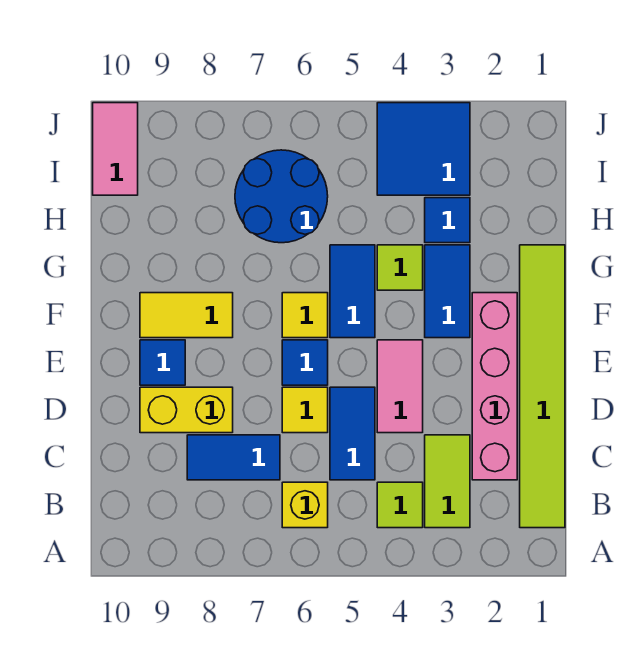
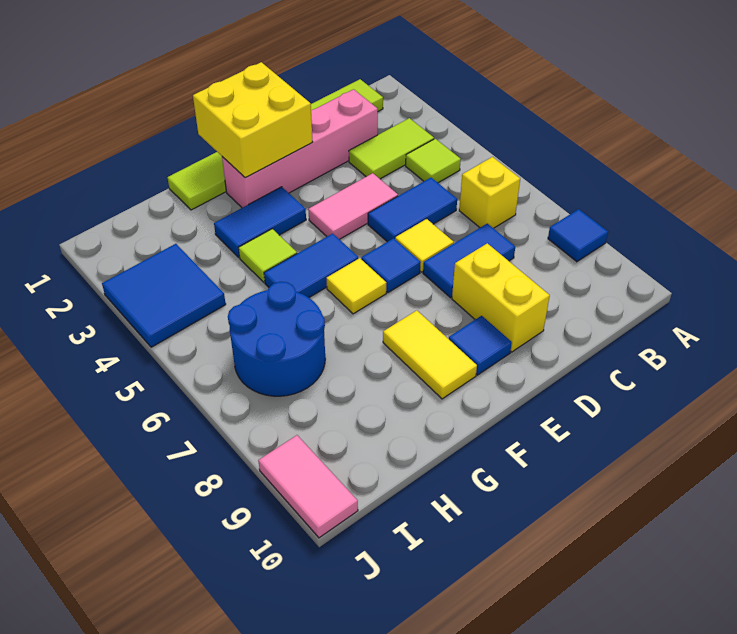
blue tile C7:C8 level 1 -> blue tile C7:D7 level 1
none -> yellow brick E1:F2 level 2
blue tile H3 level 1 -> blue tile A8 level 1
pink tile I10:J10 level 1 -> pink tile J9:J10 level 1

